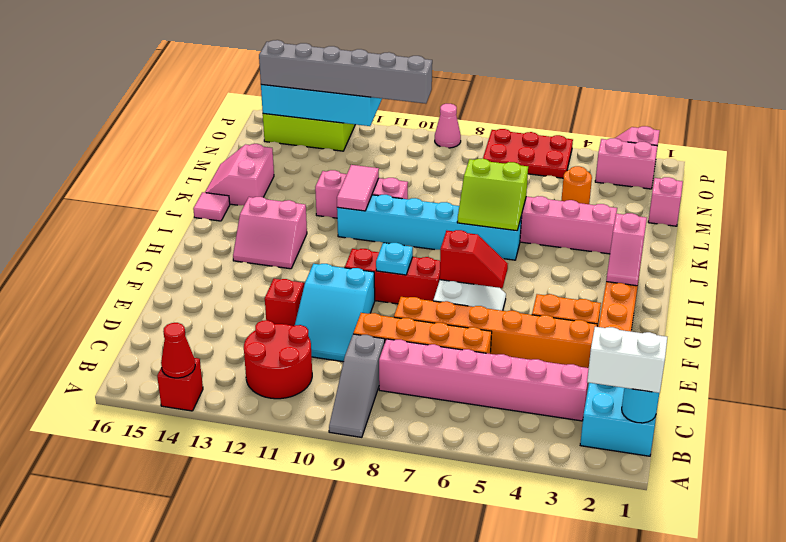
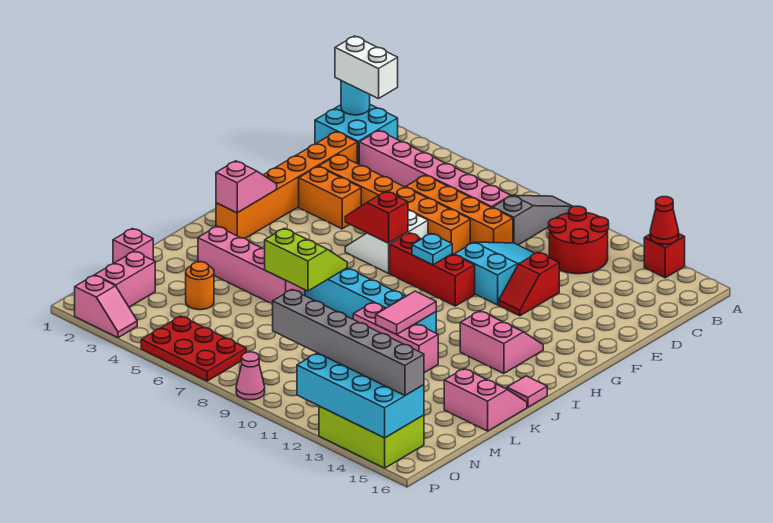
pink slope K15:L16 level 1 top 15 -> pink slope K15:L16 level 1 top L
pink brick O2:O3 level 1 -> pink brick N2:O2 level 1

